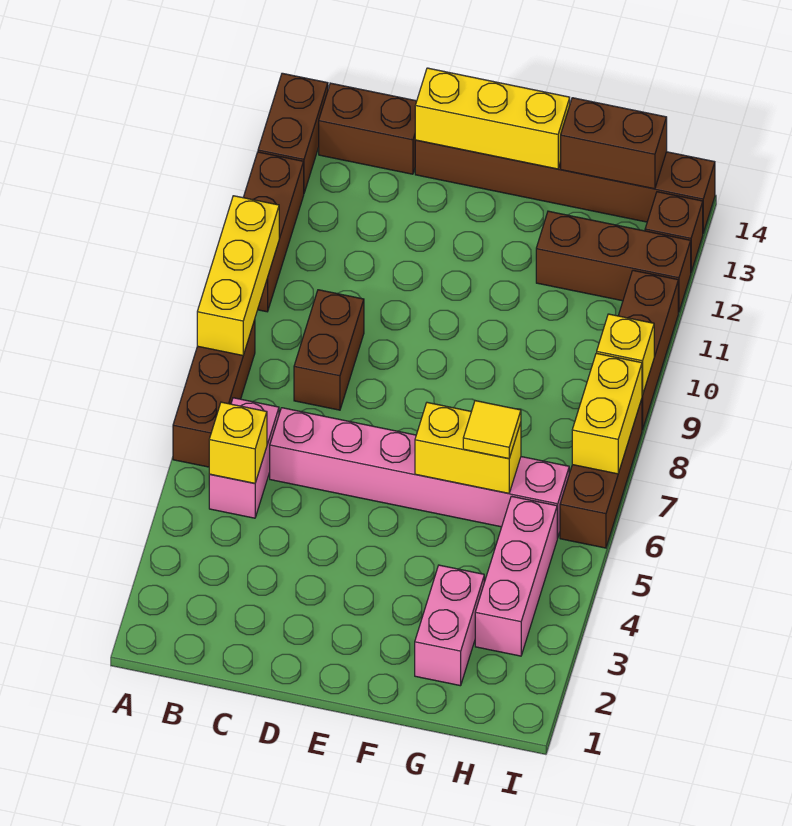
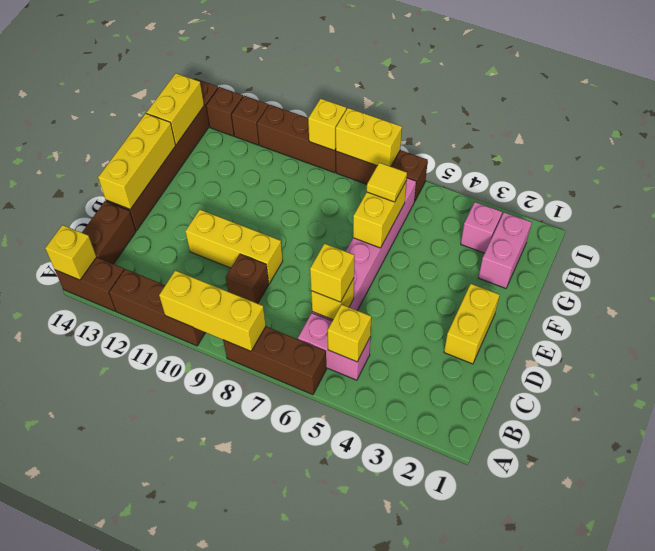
none -> yellow brick A14 level 2
none -> yellow brick C6 level 2
none -> yellow brick C6 level 3
brown brick C8:C9 level 1 -> brown brick C9 level 1
none -> yellow brick D2:E2 level 1
none -> yellow brick D9:D11 level 1
pink brick G2:G3 level 1 -> pink brick G2:H2 level 1
brown brick G12:I12 level 1 -> brown brick I12 level 1
brown brick G14:H14 level 2 -> yellow brick G14:H14 level 2
pink brick H3:H5 level 1 -> pink brick H3 level 1

